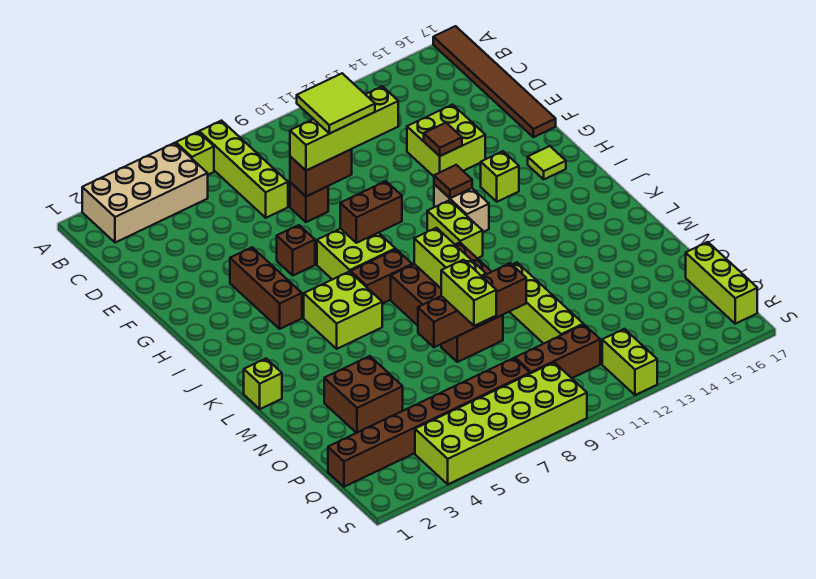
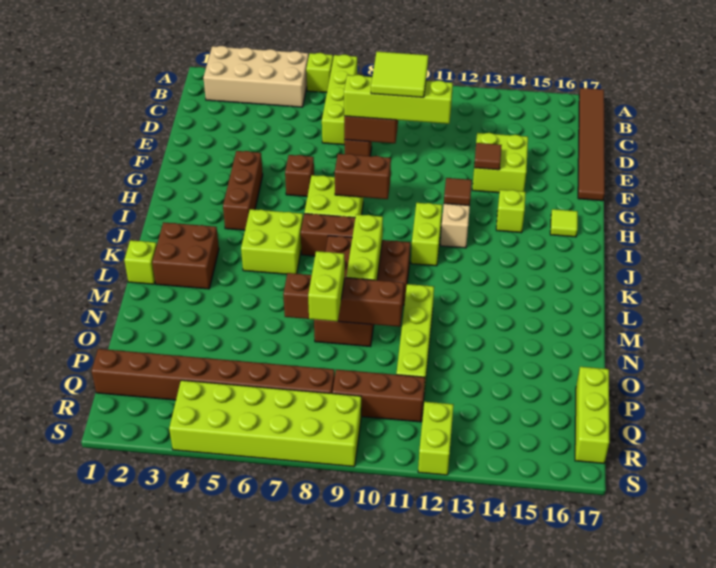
brown brick N3:O4 level 1 -> brown brick K2:L3 level 1

